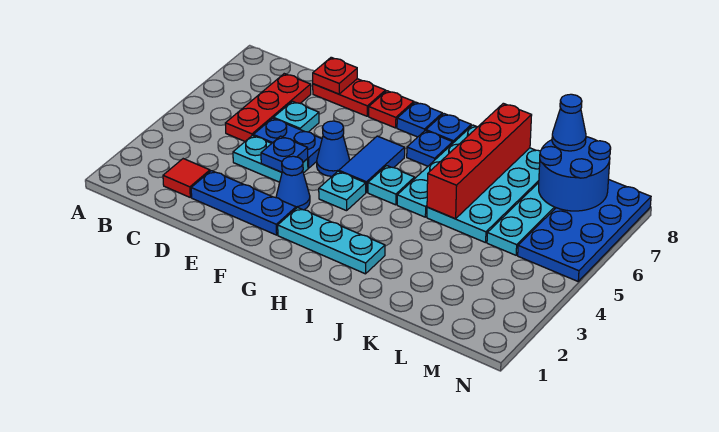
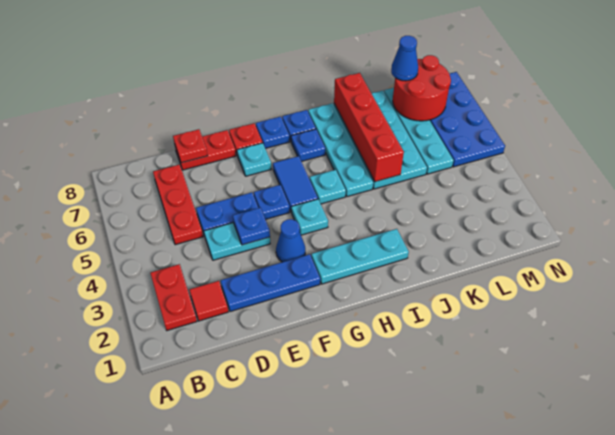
none -> red plate B2:B3 level 1
cyan plate D6 level 1 -> cyan plate F7 level 1
blue cone F5 level 1 -> blue plate F5 level 1
blue round brick L7:M8 level 2 -> red round brick L7:M8 level 2

